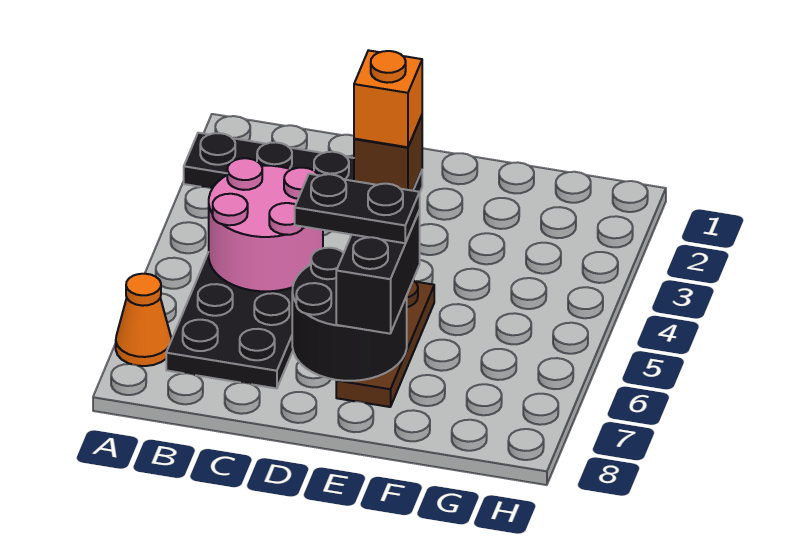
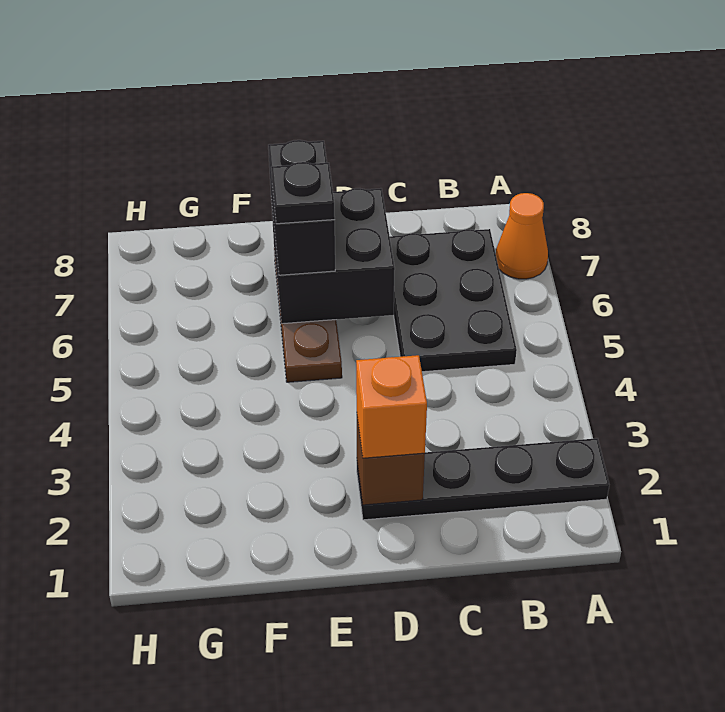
pink round brick B4:C5 level 2 -> none
black round brick D6:E7 level 2 -> black brick D6:E7 level 2
black plate D6:E6 level 4 -> black plate E6 level 4

